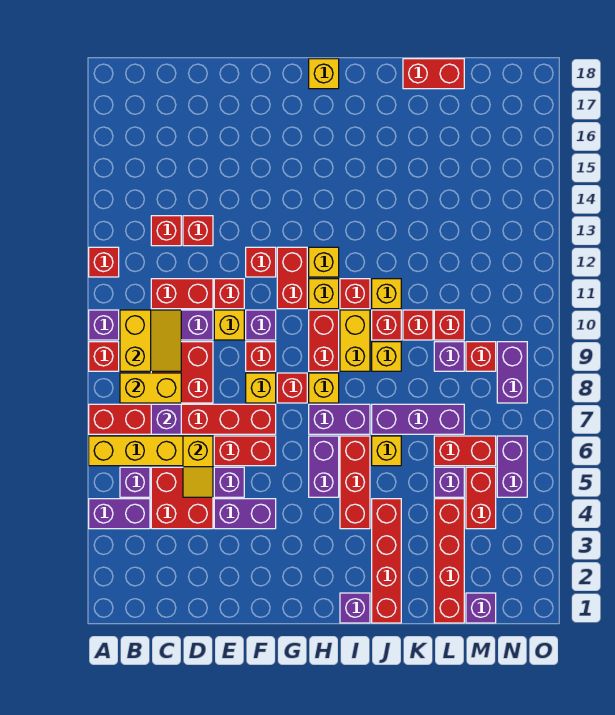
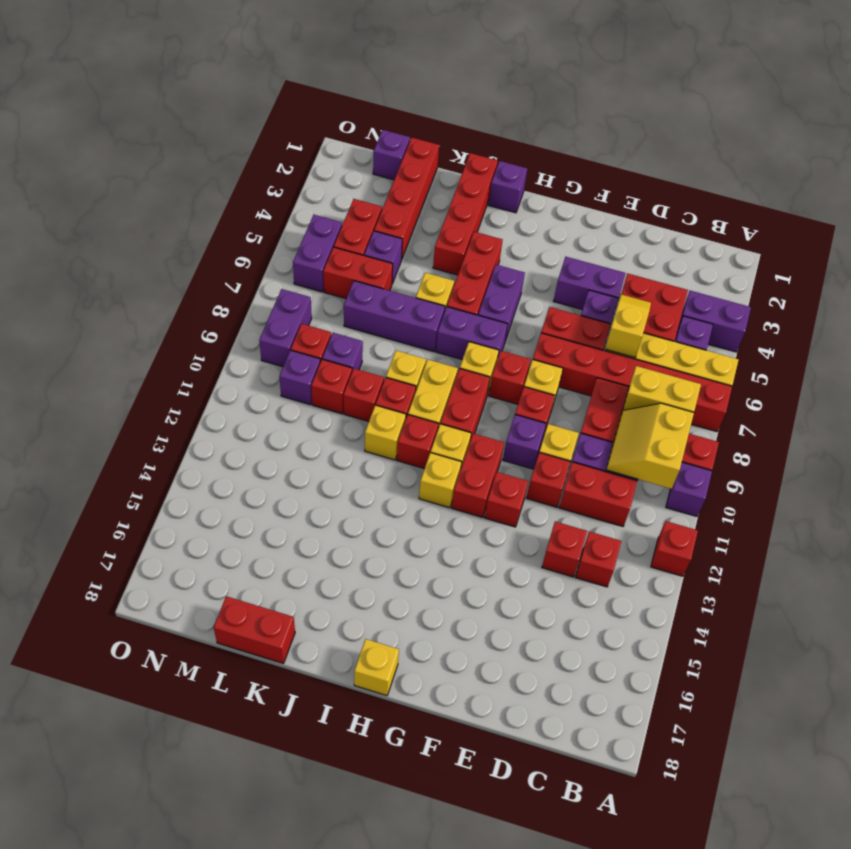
purple brick C7 level 2 -> purple brick M10 level 1

